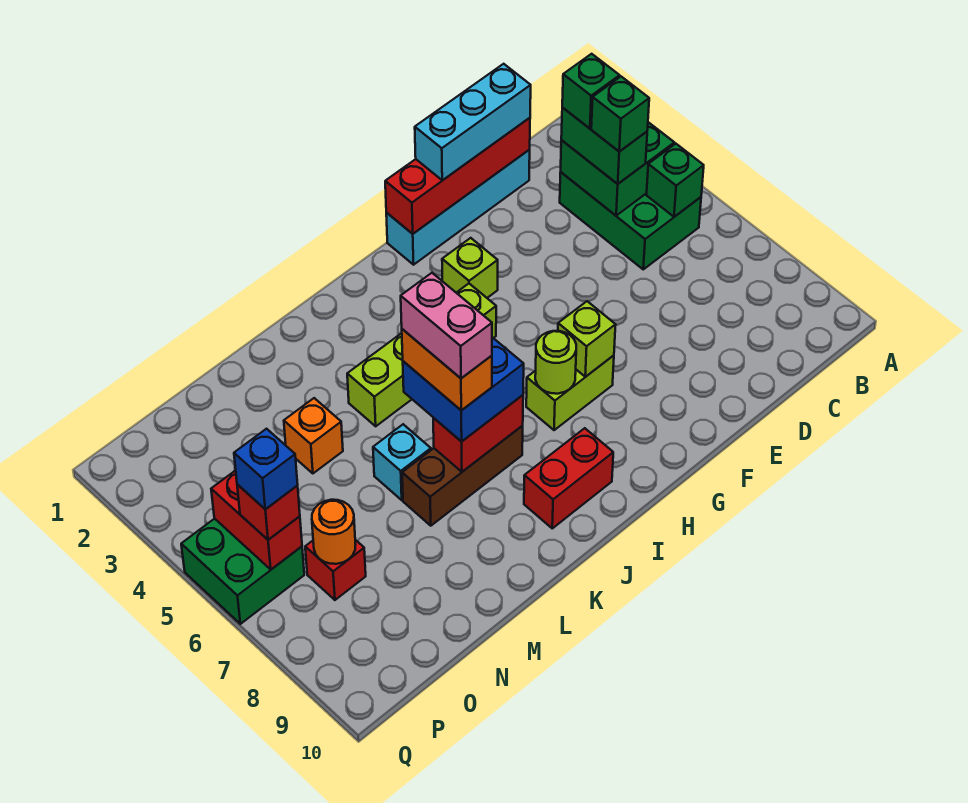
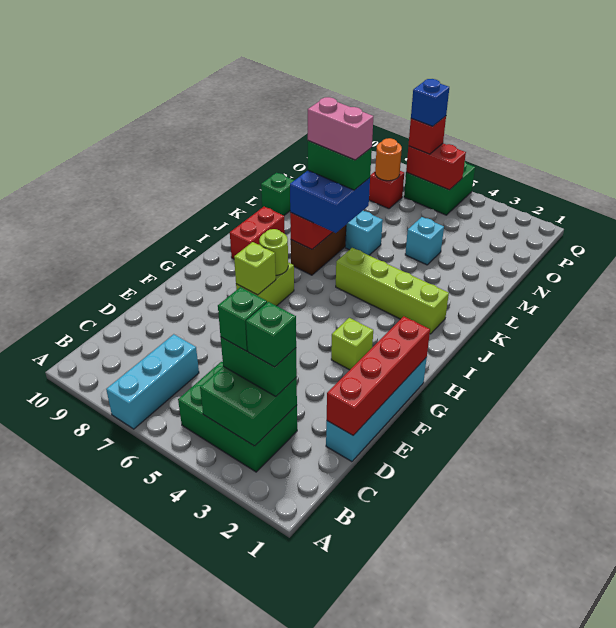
green brick B5 level 2 -> green brick L10 level 1
cyan brick D1:F1 level 3 -> cyan brick A7:C7 level 1
lime brick H4:K4 level 1 -> lime brick J2:J5 level 1
orange brick K6:K7 level 4 -> green brick K6:K7 level 4
orange brick M4 level 1 -> cyan brick M4 level 1

